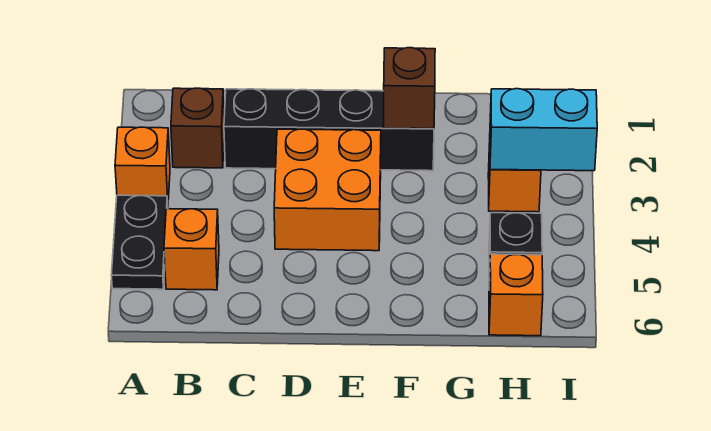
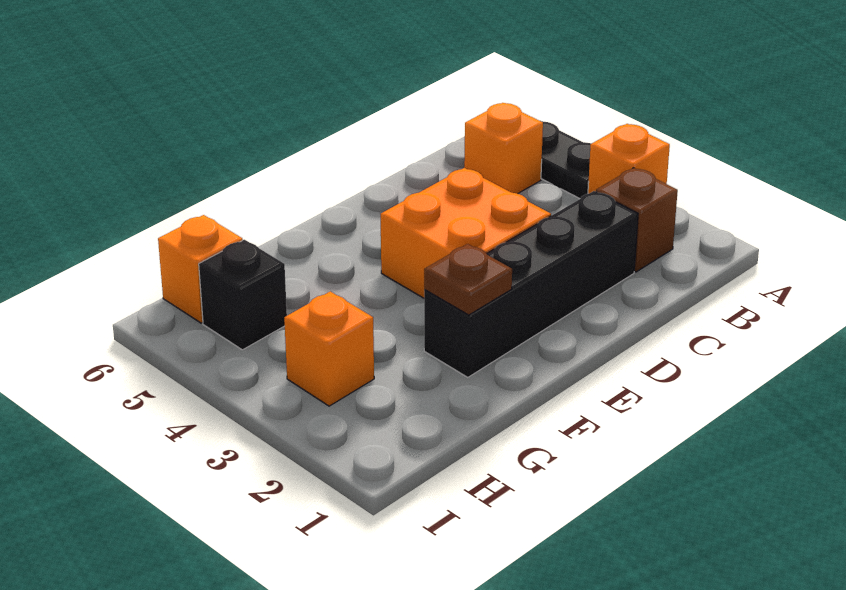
brown brick F2 level 2 -> brown plate F2 level 2
cyan brick H3:I3 level 2 -> none

